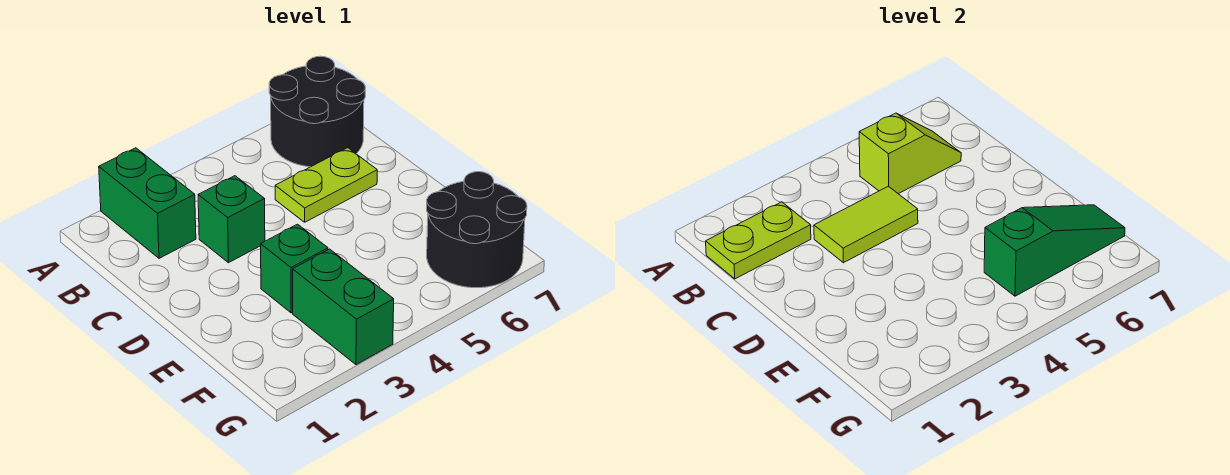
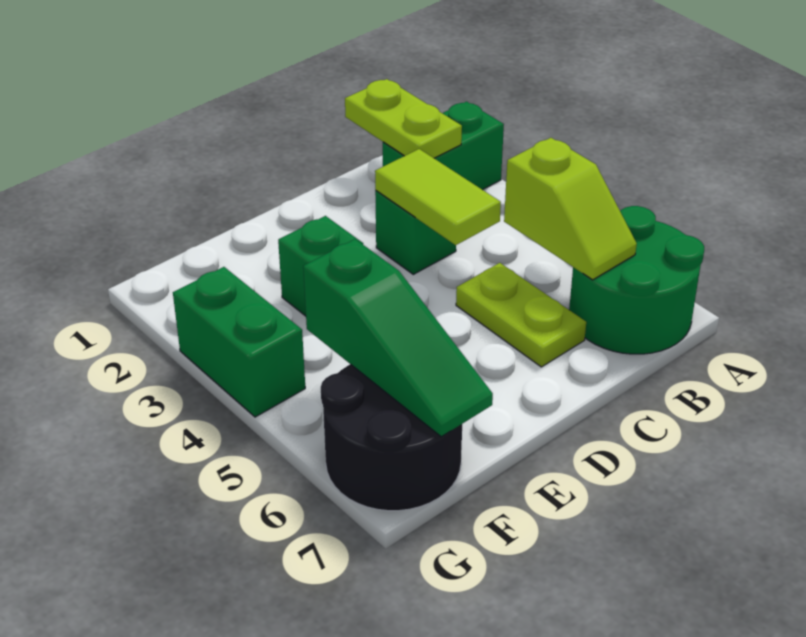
black round brick A6:B7 level 1 -> green round brick A6:B7 level 1
green brick F3:G3 level 1 -> green brick G3:G4 level 1

